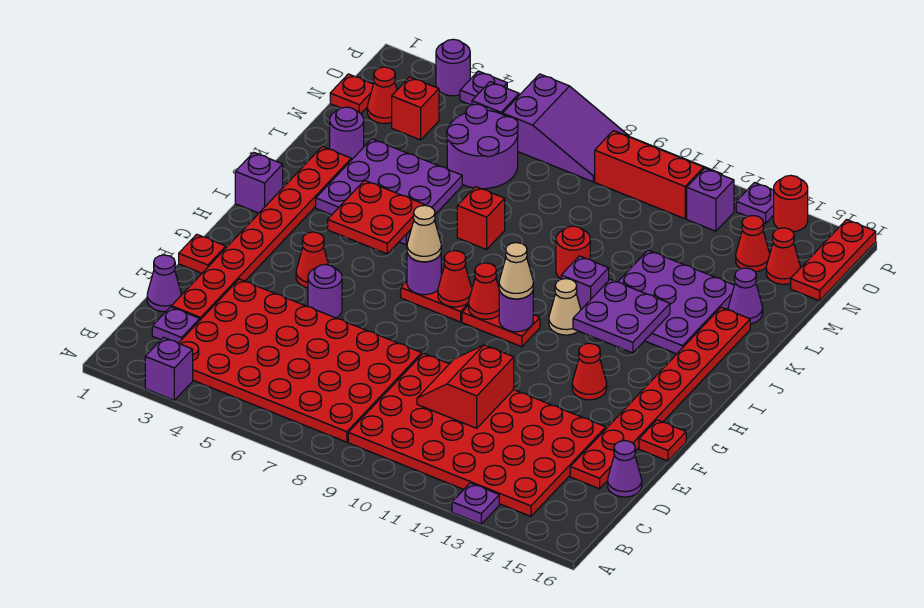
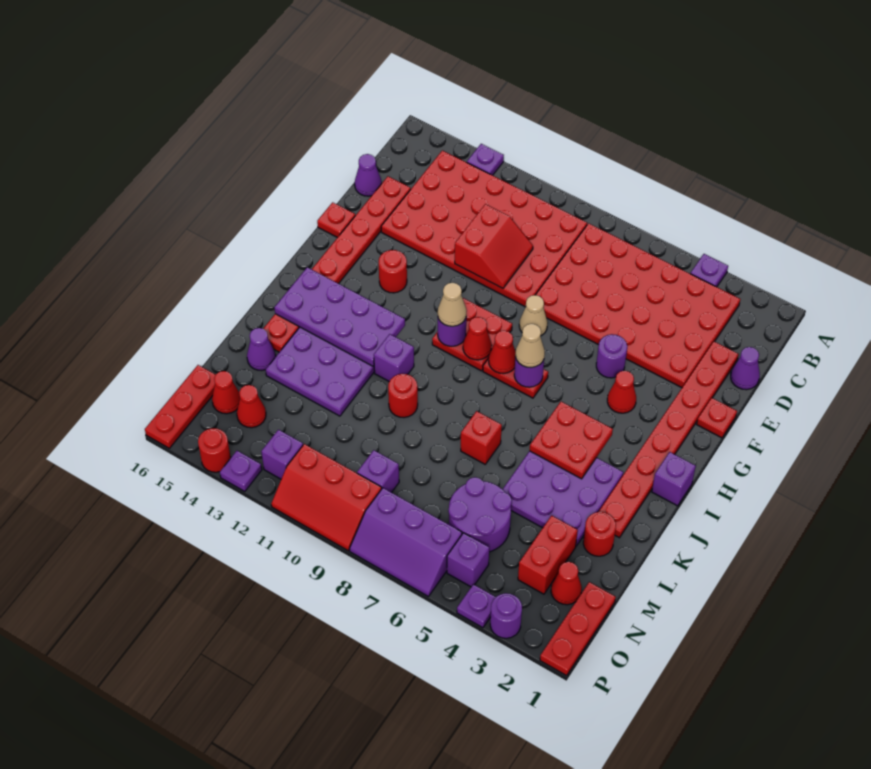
purple brick A3 level 1 -> purple brick N9 level 1
purple plate C2 level 1 -> purple plate A4 level 1
red cone G13 level 1 -> red round brick G13 level 1
red plate H9:H10 level 1 -> red plate G9:H10 level 1
tan cone I11 level 1 -> tan cone F8 level 1
purple plate I12:J13 level 2 -> purple plate I12:J15 level 2
purple round brick L2 level 1 -> red round brick L2 level 1
red plate N1 level 1 -> red plate N1:P1 level 1
red brick N3 level 1 -> red brick M3:N3 level 1
purple slope O6:P8 level 1 top 6 -> purple slope O6:P8 level 1 top O

